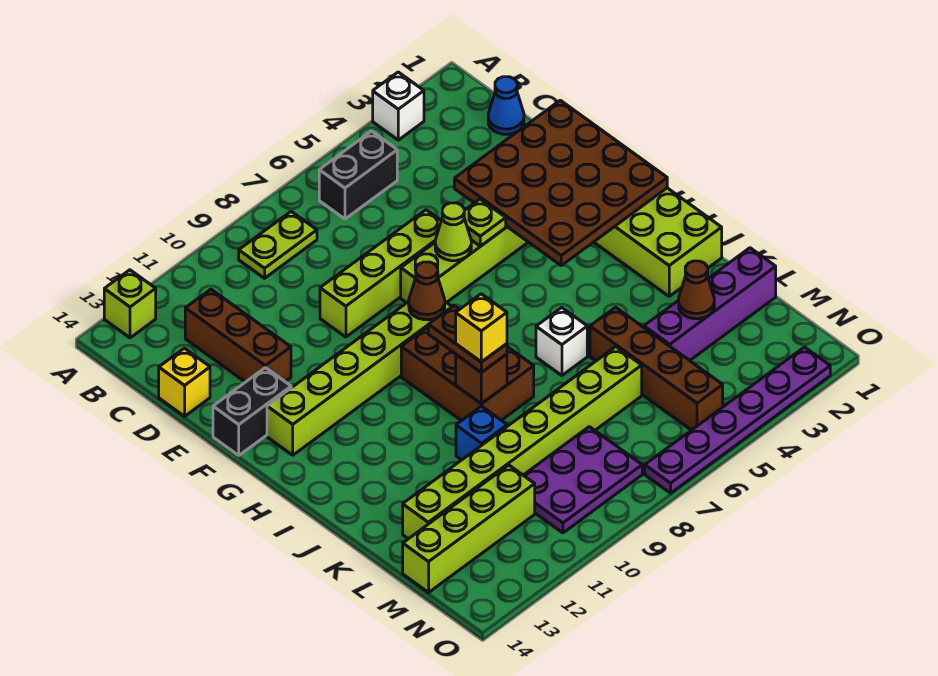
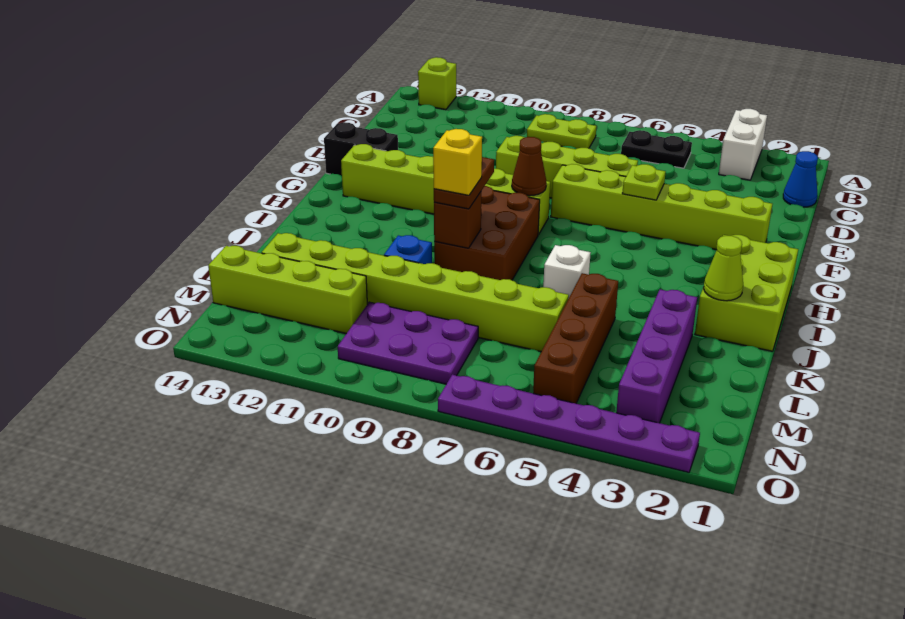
white brick A3 level 1 -> white brick A3:B3 level 1
black brick B5:B6 level 1 -> black plate B5:B6 level 1
brown brick C12:E12 level 1 -> none
yellow brick D14 level 1 -> none
brown plate E1:H4 level 2 -> none
lime cone F6 level 2 -> lime cone J2 level 2
purple brick L1:L4 level 1 -> purple brick K3:N3 level 1
brown cone L3 level 2 -> none

